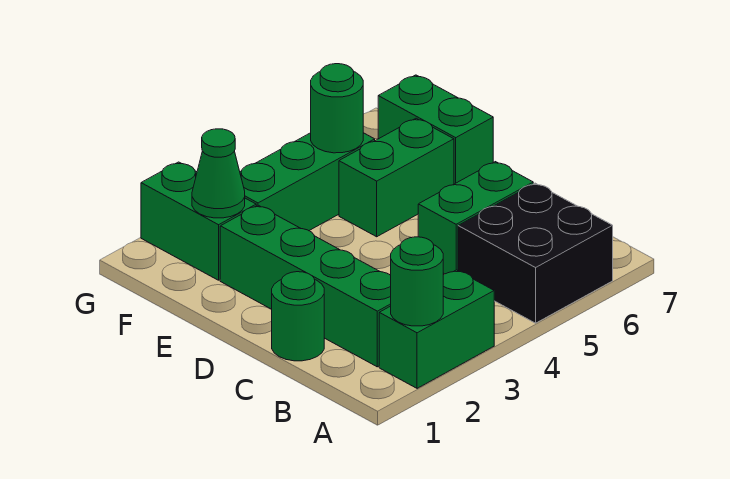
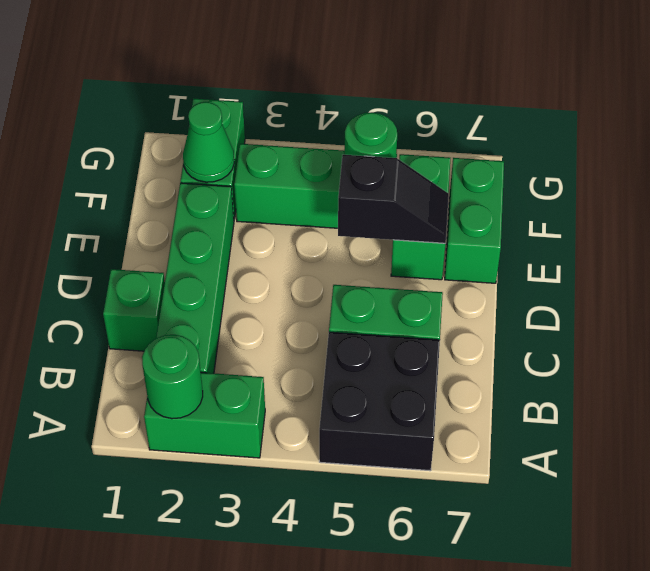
green round brick C1 level 1 -> green brick C1 level 1
green brick E5:E6 level 1 -> green brick E6:F6 level 1
none -> black slope E5:E6 level 2 top 5

